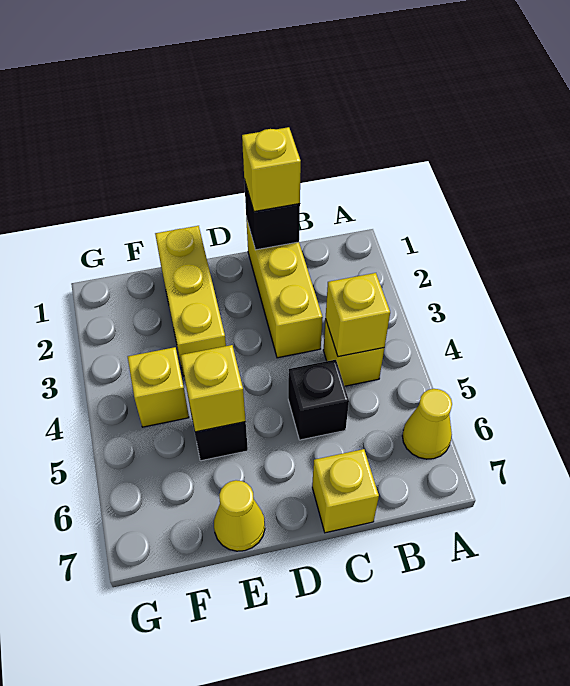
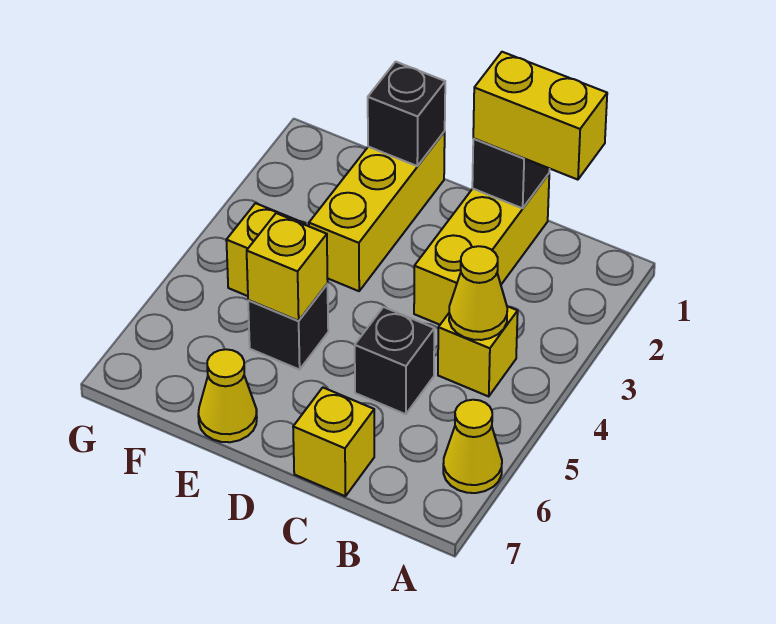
yellow brick B4 level 2 -> yellow cone B4 level 2
yellow brick C1 level 3 -> yellow brick B1:C1 level 3
none -> black brick E1 level 2

